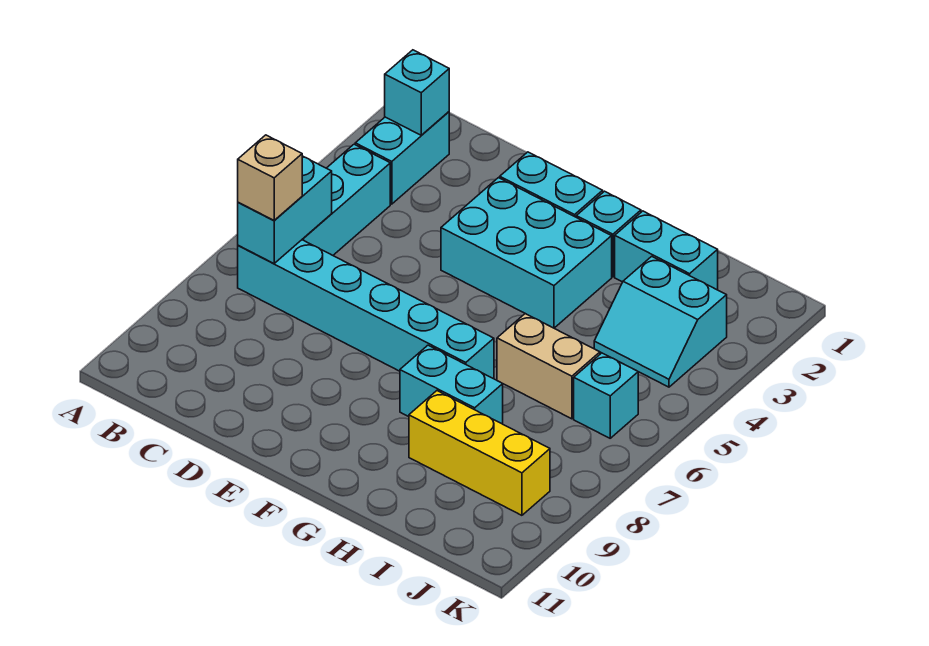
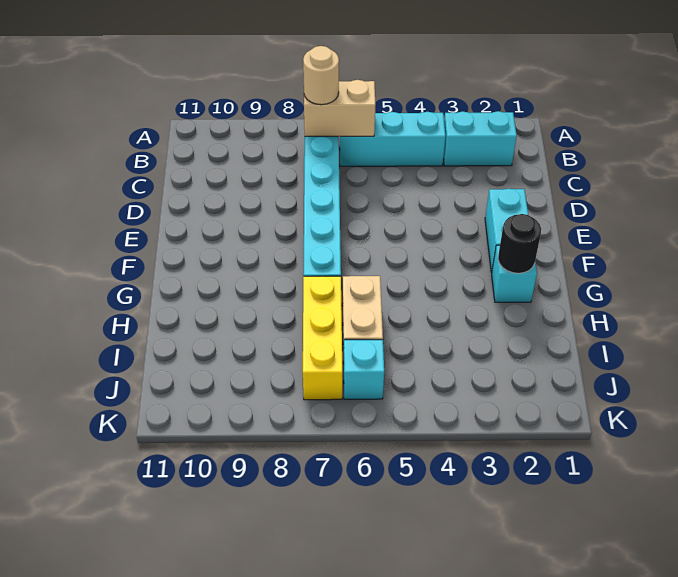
cyan brick B2 level 2 -> none
cyan brick B6:B7 level 2 -> tan brick B6:B7 level 2
tan brick B7 level 3 -> tan round brick B7 level 3
cyan brick E3:G4 level 1 -> none
none -> black round brick G2 level 2
cyan brick G8:H8 level 1 -> none
cyan brick H2:I2 level 1 -> none
yellow brick H9:J9 level 1 -> yellow brick H7:J7 level 1
cyan slope I3:J4 level 1 top 3 -> none

